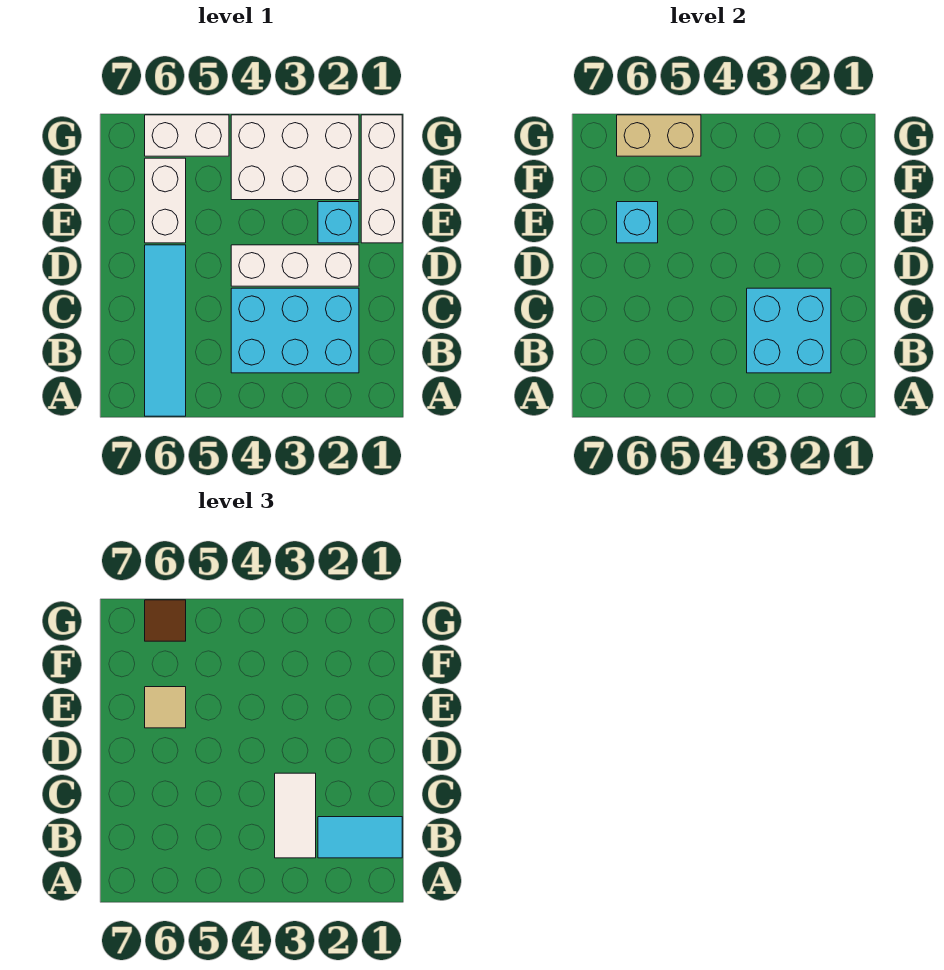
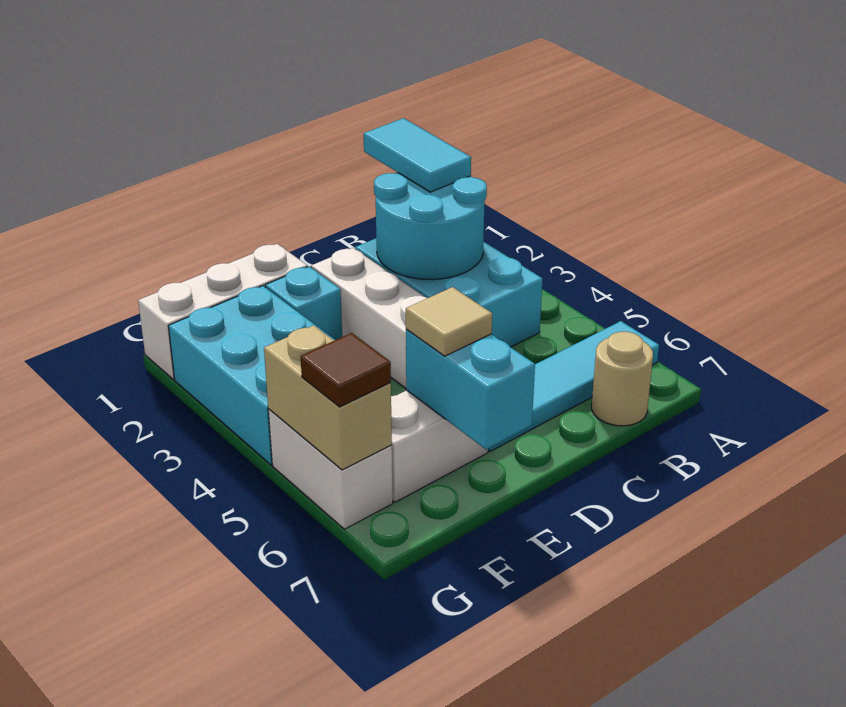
cyan brick B2:C3 level 2 -> cyan round brick B2:C3 level 2
white tile B3:C3 level 3 -> none
none -> tan round brick B7 level 1
cyan brick E6 level 2 -> cyan brick E6:E7 level 2
white brick F2:G4 level 1 -> cyan brick F2:G4 level 1

